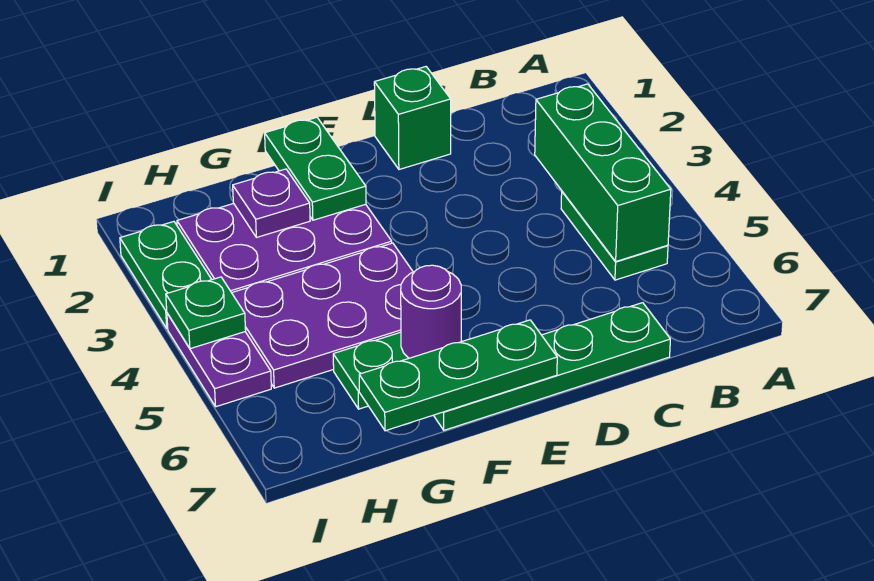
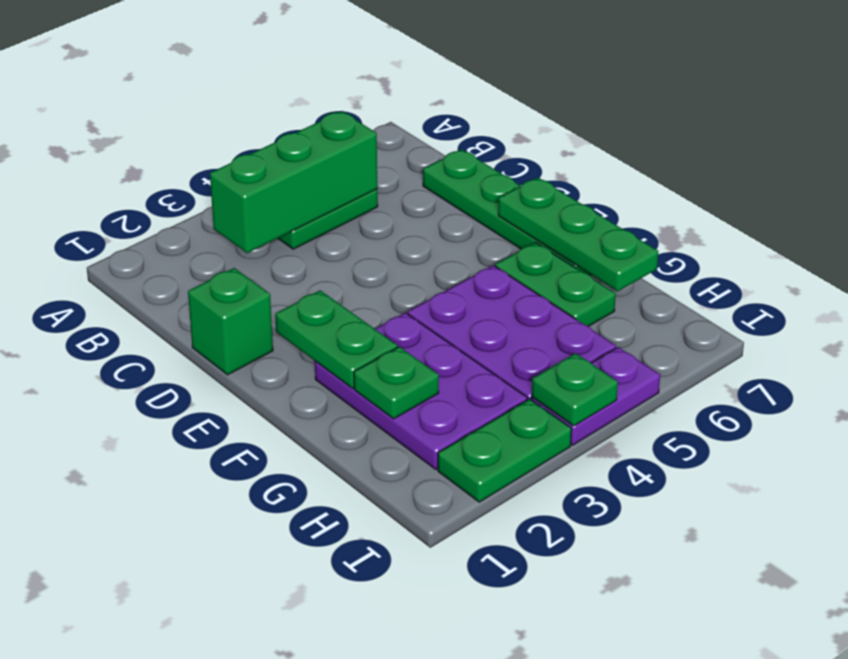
green plate F1:F2 level 2 -> green plate E2:F2 level 2
purple round brick F6 level 2 -> none
purple plate G2 level 2 -> green plate G2 level 2

